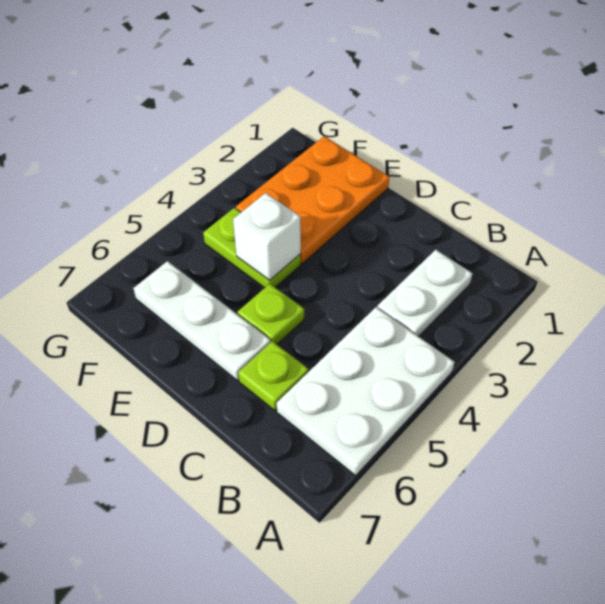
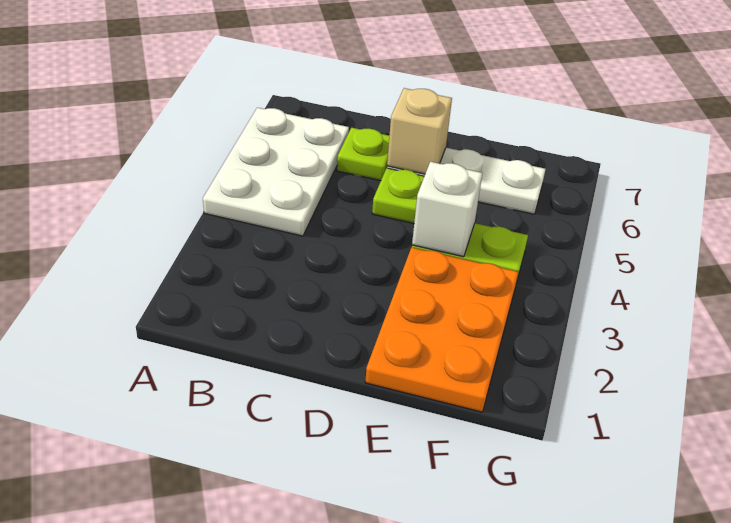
white plate B2:B3 level 1 -> none
none -> tan brick D6 level 2

